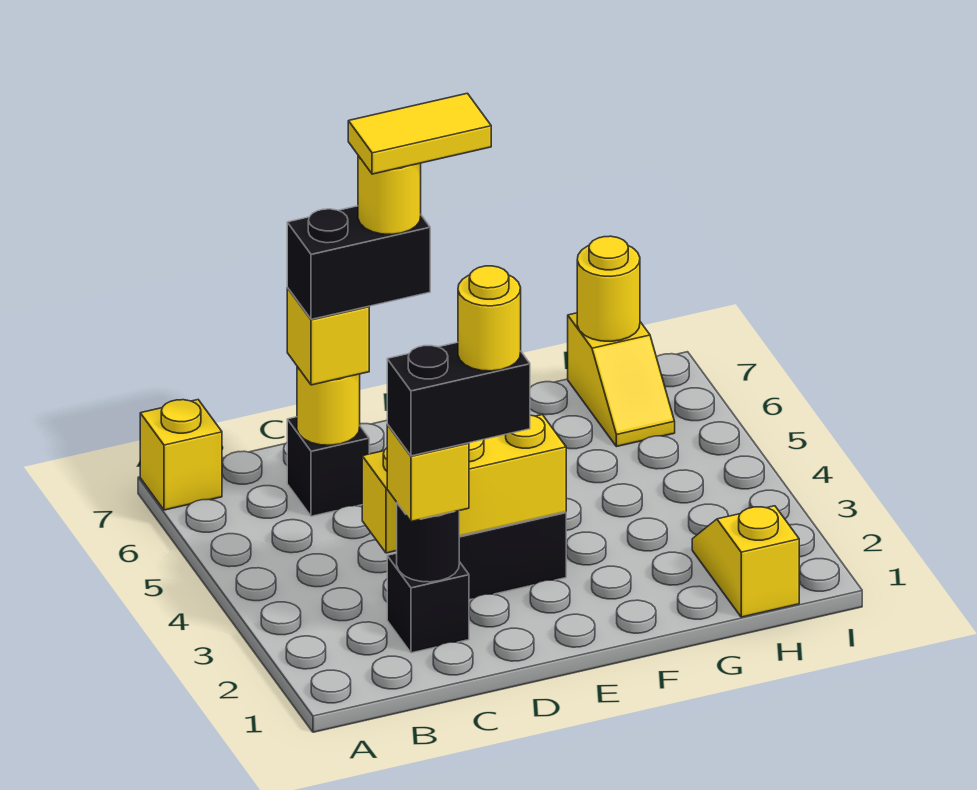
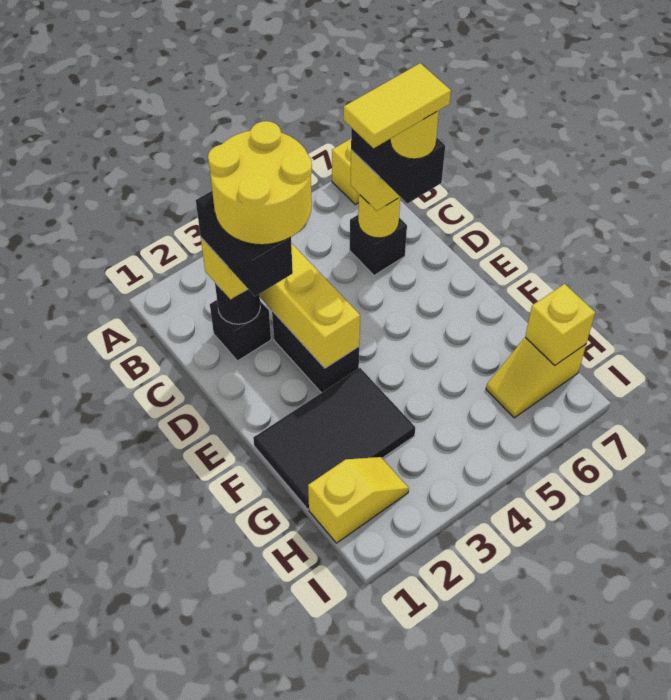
yellow round brick D2 level 5 -> yellow round brick C2:D3 level 5
yellow tile D6:E6 level 6 -> yellow tile D5:D6 level 6
none -> black tile F1:G3 level 1
yellow round brick H7 level 2 -> yellow brick H7 level 2

